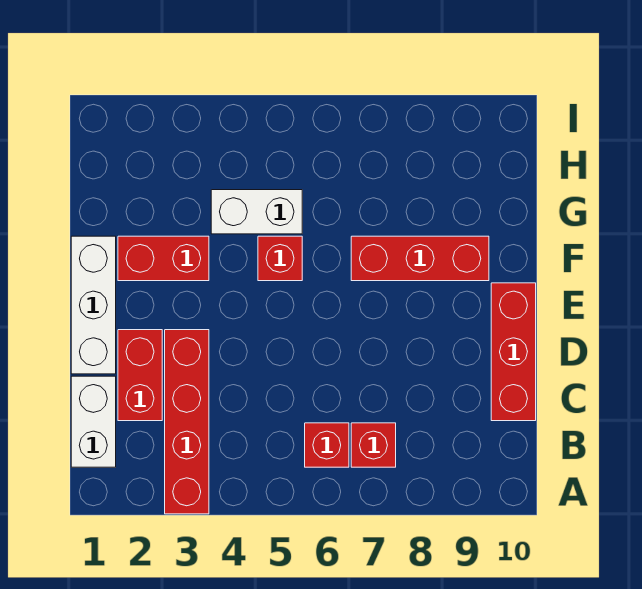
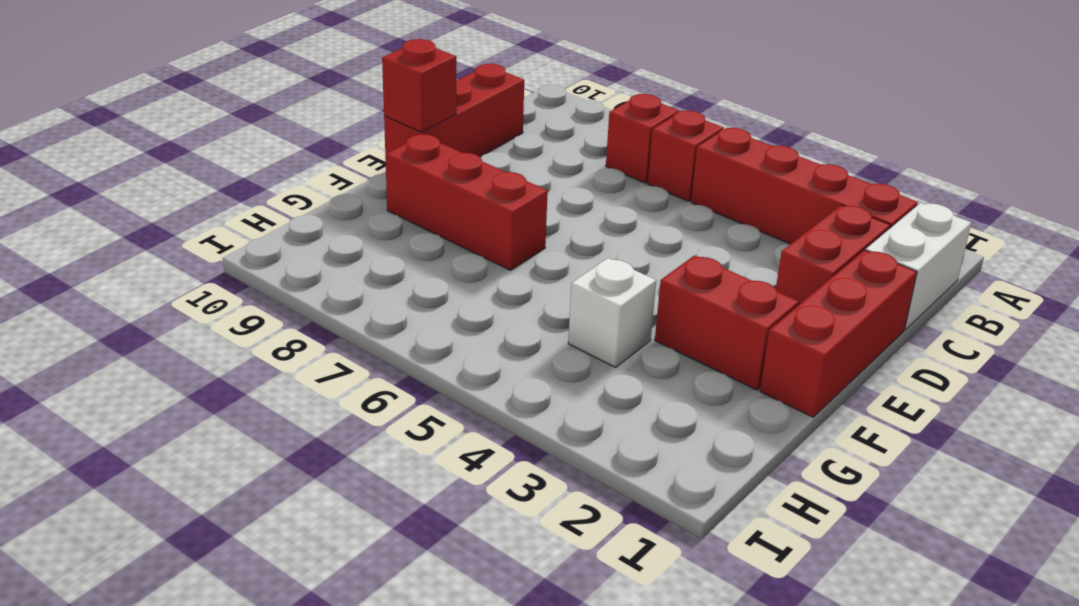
red brick A3:D3 level 1 -> red brick B2:B5 level 1
white brick D1:F1 level 1 -> red brick D1:F1 level 1
red brick F5 level 1 -> red brick E10 level 2
white brick G4:G5 level 1 -> white brick G4 level 1

